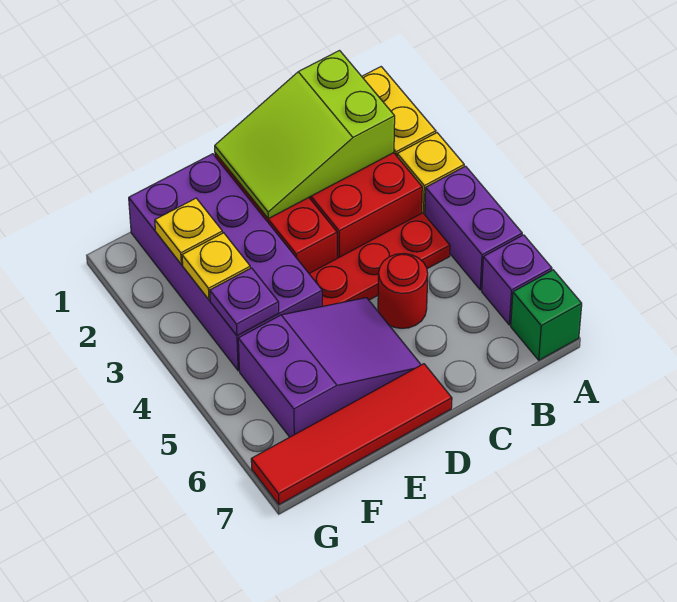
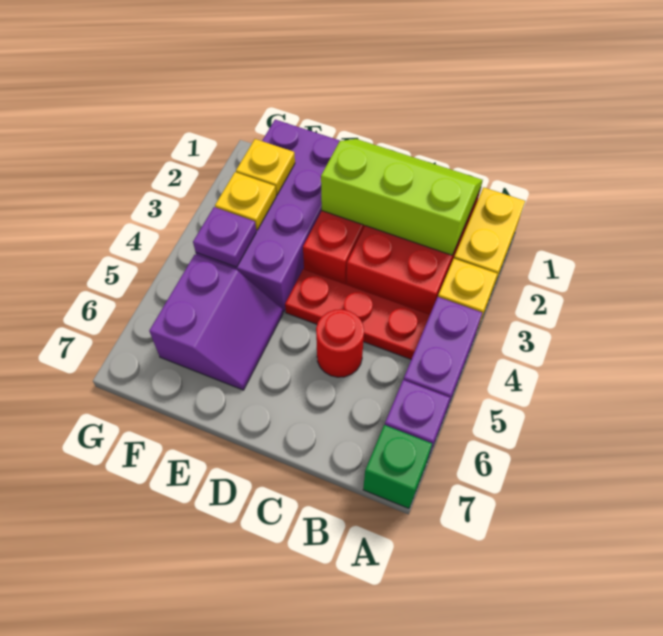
lime slope B1:D2 level 2 top B -> lime slope B1:D2 level 2 top 2
purple slope D5:F6 level 1 top F -> purple slope E5:F6 level 1 top F
red tile D7:G7 level 1 -> none

